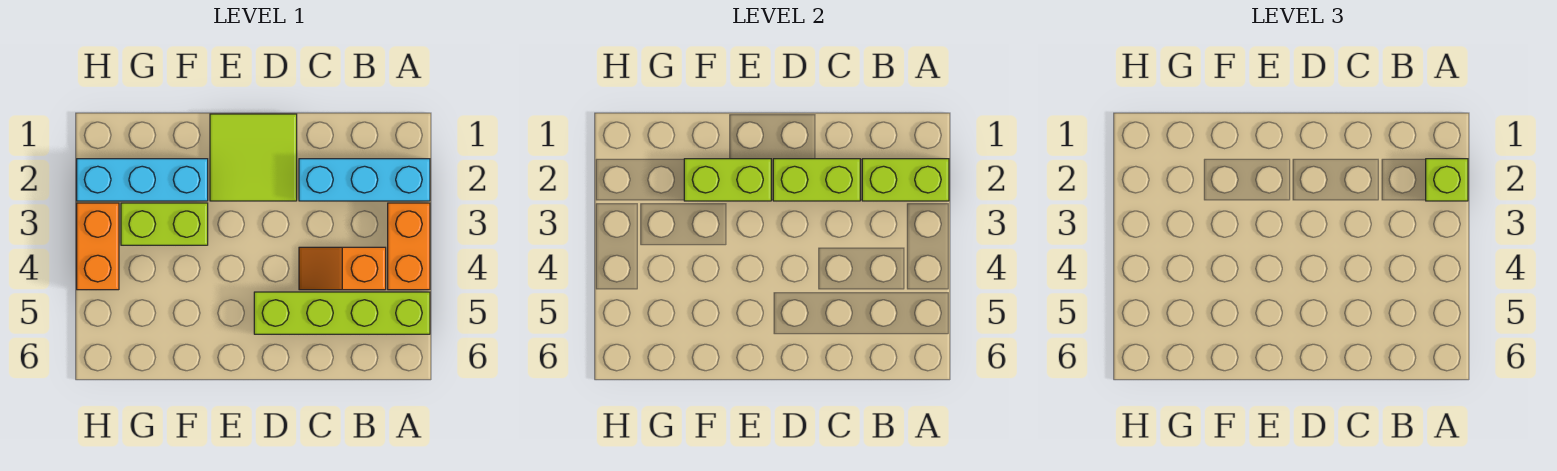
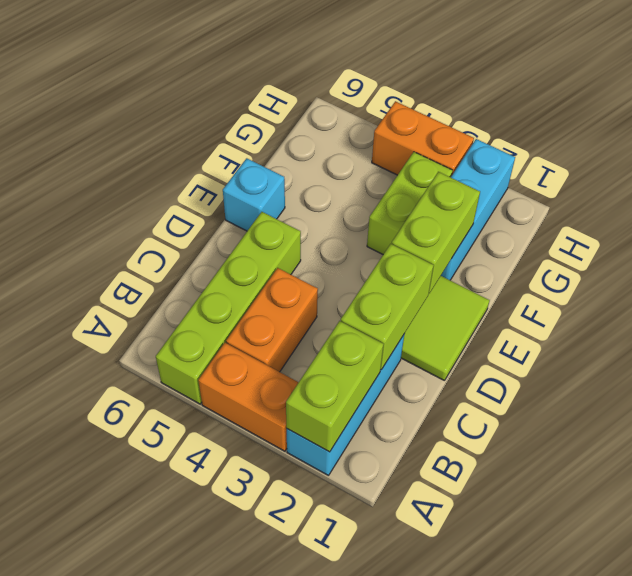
lime brick A2 level 3 -> none
orange slope B4:C4 level 1 top B -> orange brick B4:C4 level 1
none -> cyan brick E6 level 1

